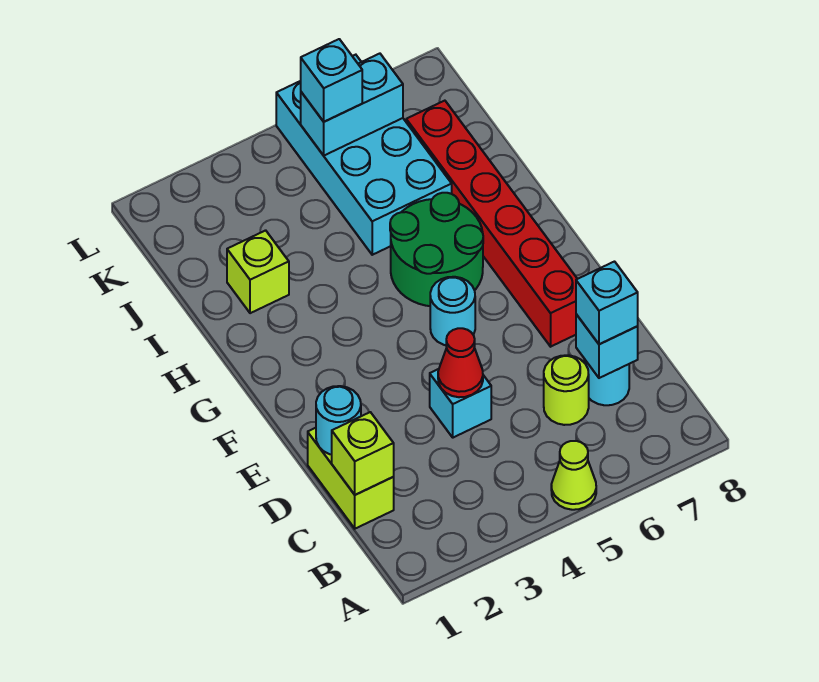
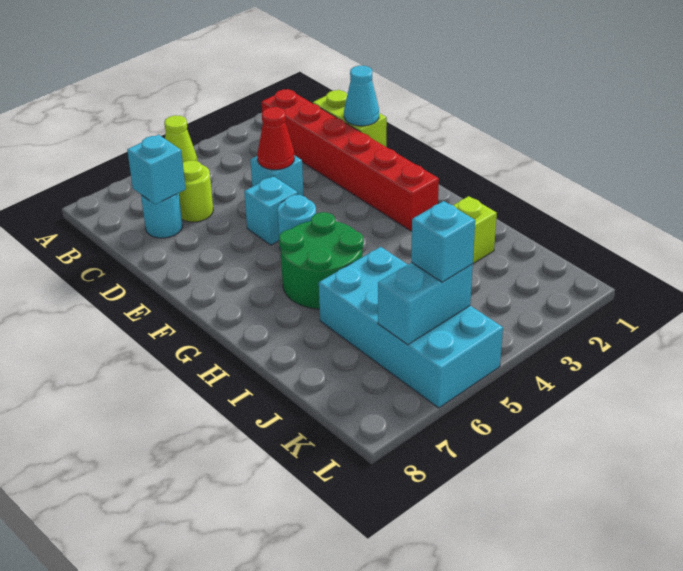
lime brick C1 level 2 -> none
cyan brick C7 level 3 -> cyan brick E5 level 1
cyan round brick D1 level 2 -> cyan cone D1 level 2
red brick E7:J7 level 1 -> red brick B2:G2 level 1

